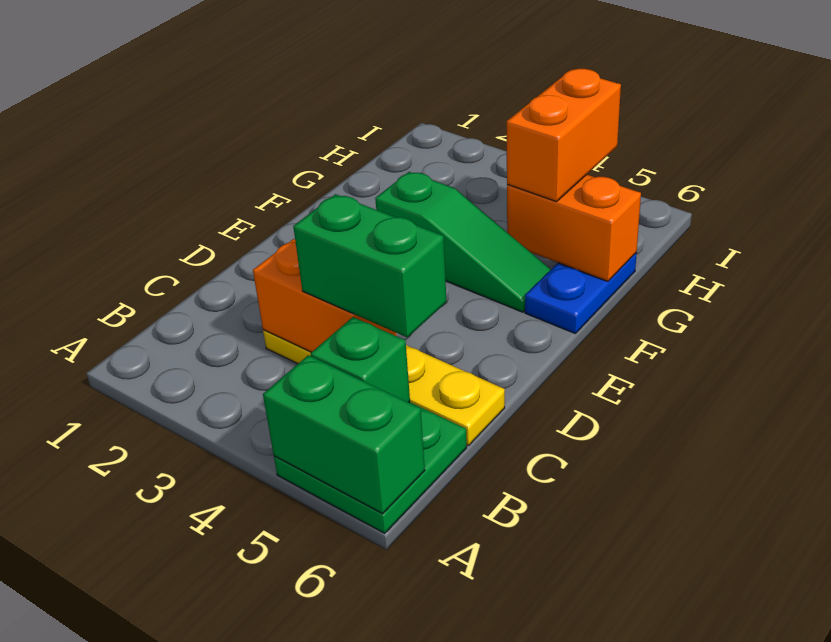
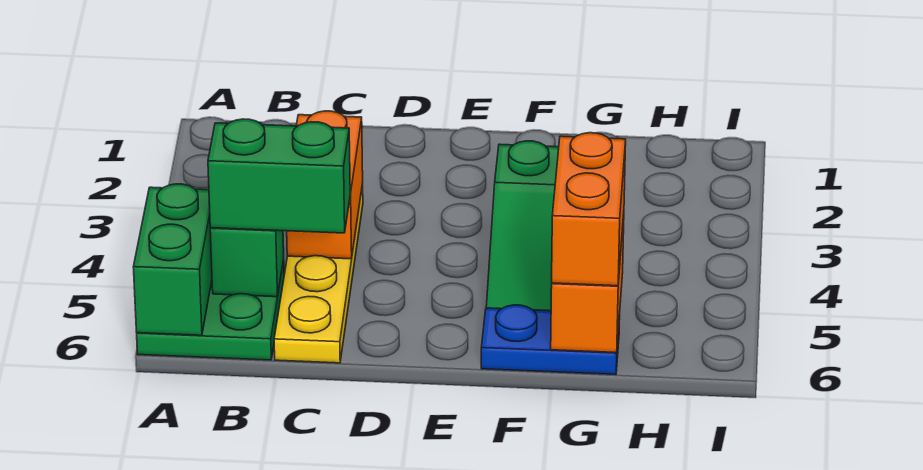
green brick C4:C5 level 3 -> green brick B5:C5 level 3
orange brick G5:H5 level 3 -> orange brick G5:G6 level 3

